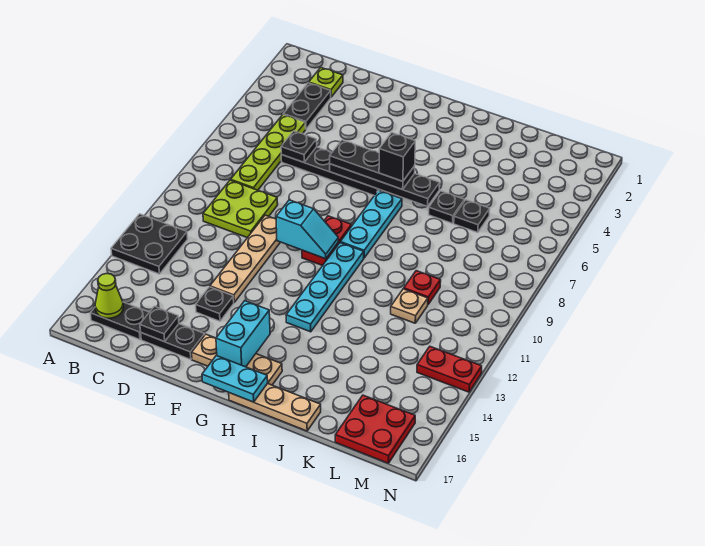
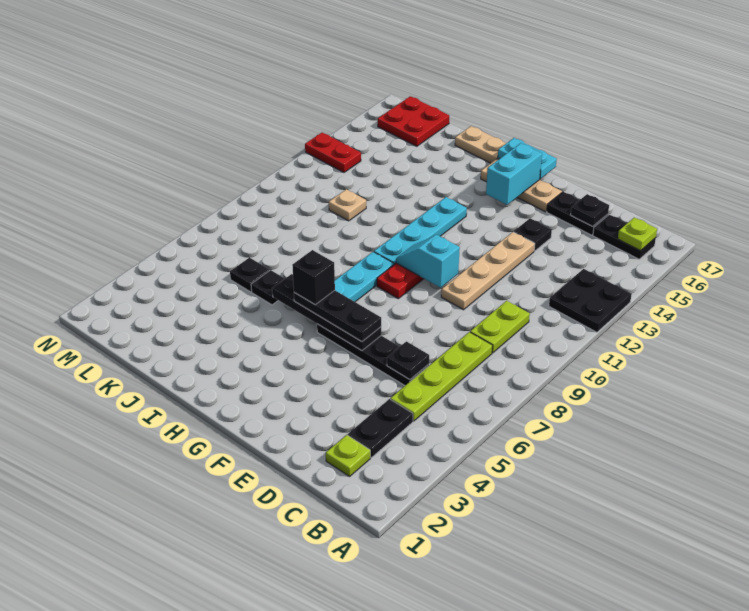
lime cone B16 level 2 -> lime plate B16 level 2
lime plate C9:D10 level 1 -> lime plate C9:C10 level 1
red plate K10 level 1 -> none

